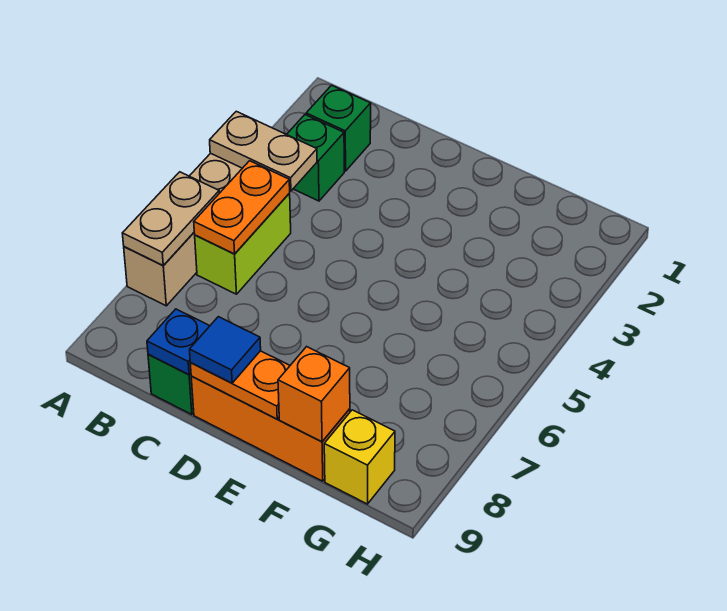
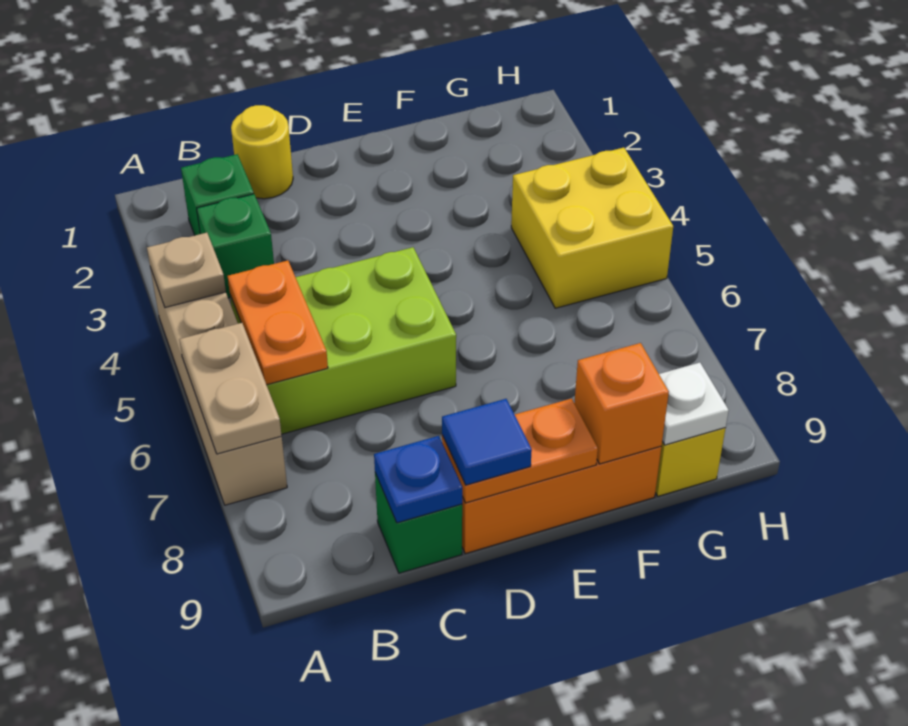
tan plate A4:B4 level 2 -> tan plate A4 level 2
lime brick B5:B6 level 1 -> lime brick B5:D6 level 1
none -> yellow round brick C1 level 1
none -> yellow brick G4:H5 level 1
none -> white plate G9 level 2

